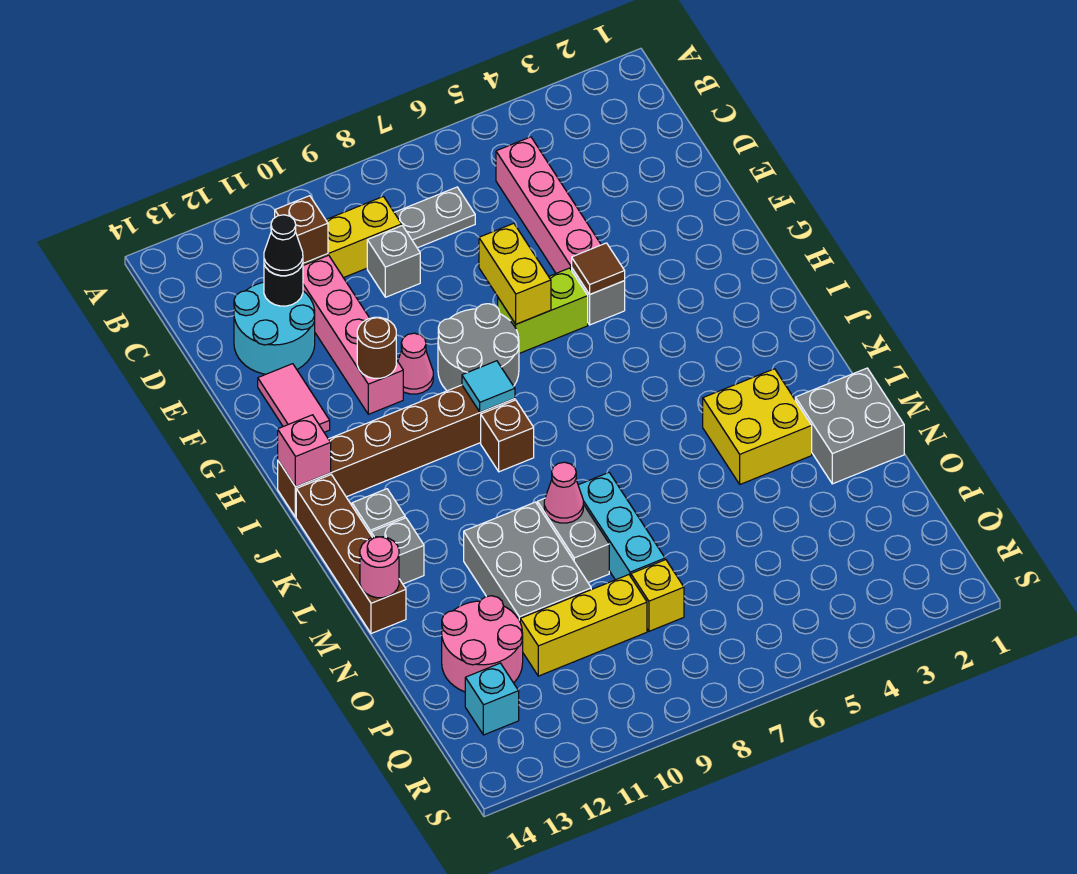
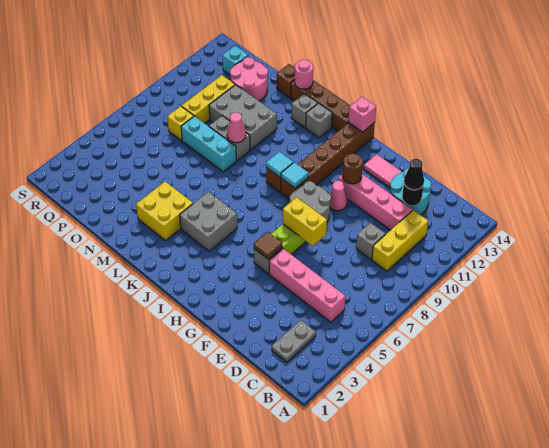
grey plate C7:C8 level 1 -> grey plate C2:C3 level 1
brown brick C11 level 2 -> brown brick N14 level 1
none -> cyan tile J9 level 2
grey brick M1:N2 level 1 -> grey brick J4:K5 level 1

